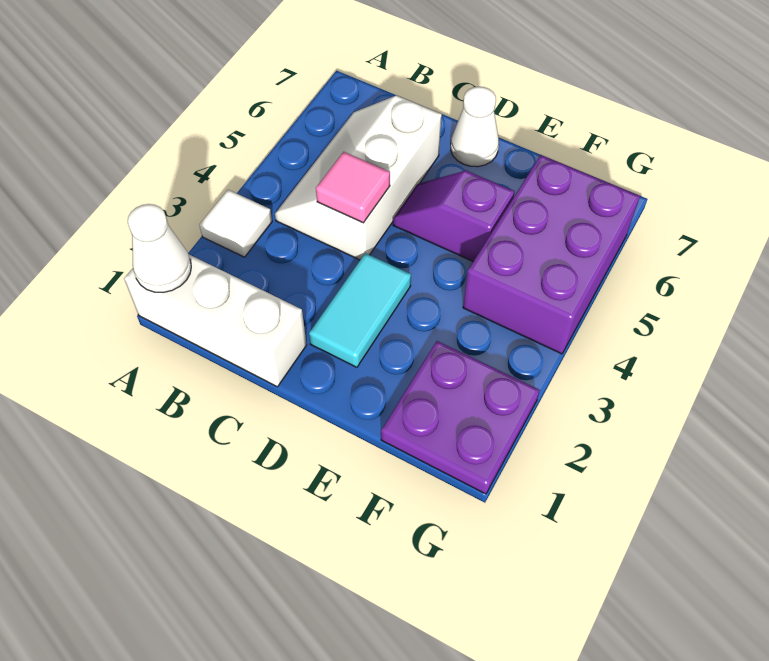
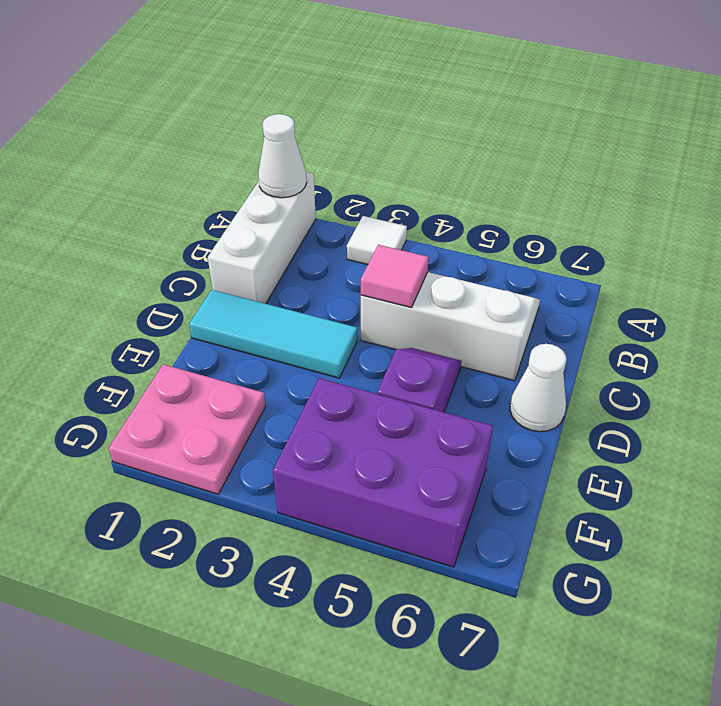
cyan tile D2:D3 level 1 -> cyan tile D1:D3 level 1
purple plate F1:G2 level 1 -> pink plate F1:G2 level 1

